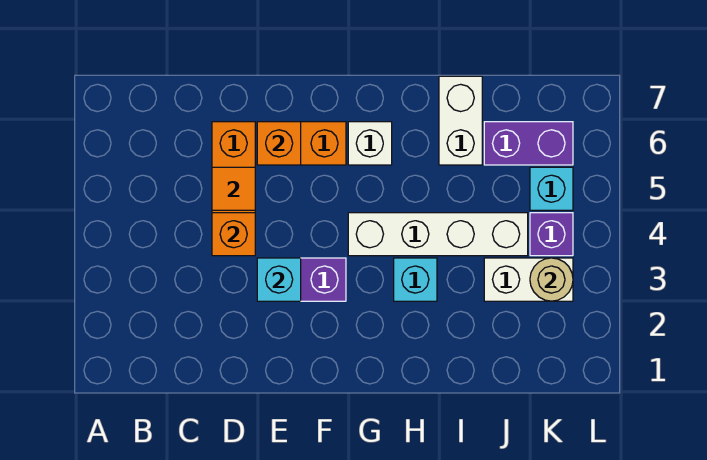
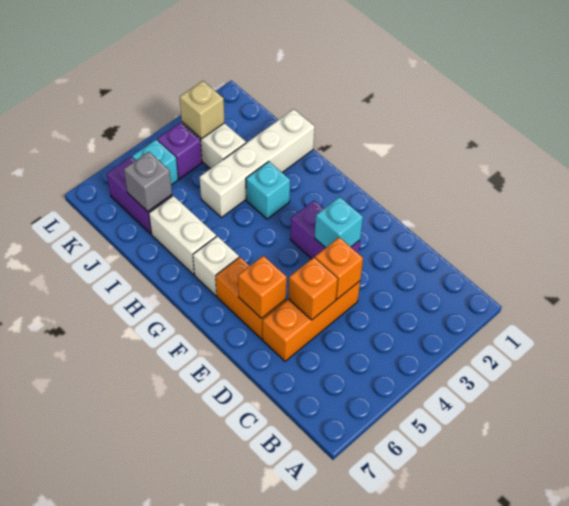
orange tile D5 level 2 -> orange brick D5 level 2
white brick G4:J4 level 1 -> white brick I1:I4 level 1
white brick I6:I7 level 1 -> white brick H6:I6 level 1
none -> grey brick J6 level 2
tan round brick K3 level 2 -> tan brick K3 level 2

